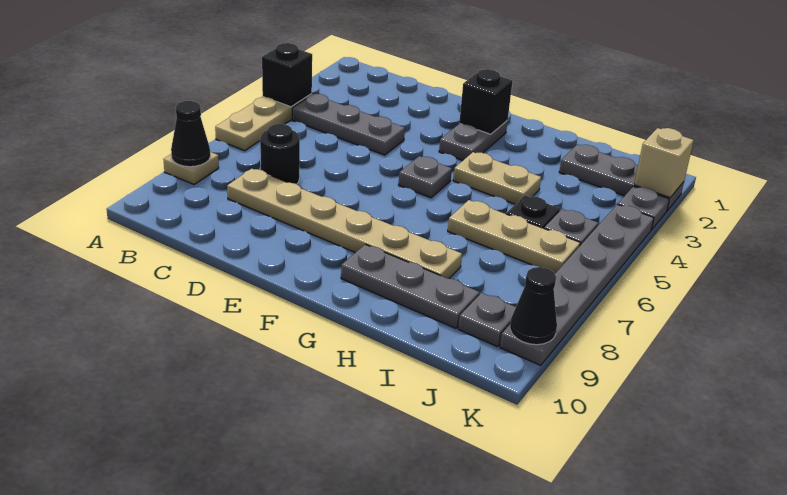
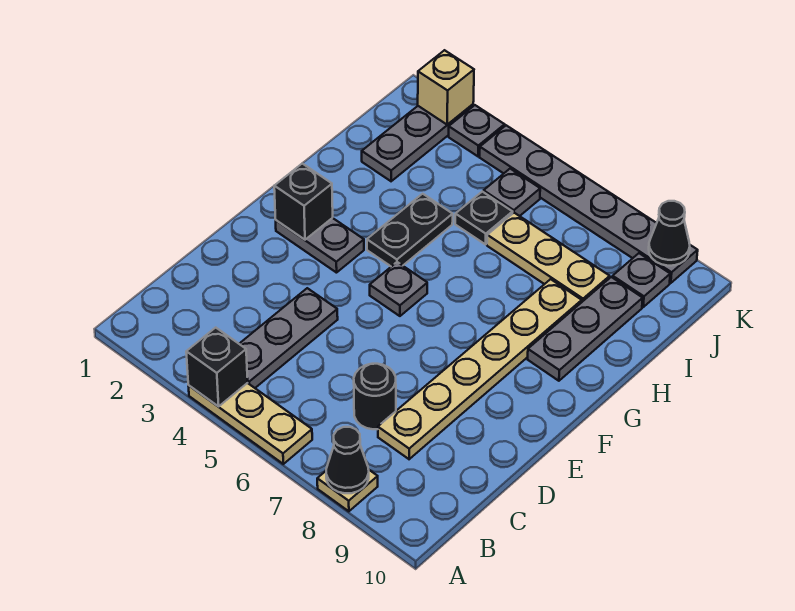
tan plate G4:H4 level 1 -> black plate G4:H4 level 1
tan plate H6:J6 level 1 -> tan plate I6:I8 level 1

